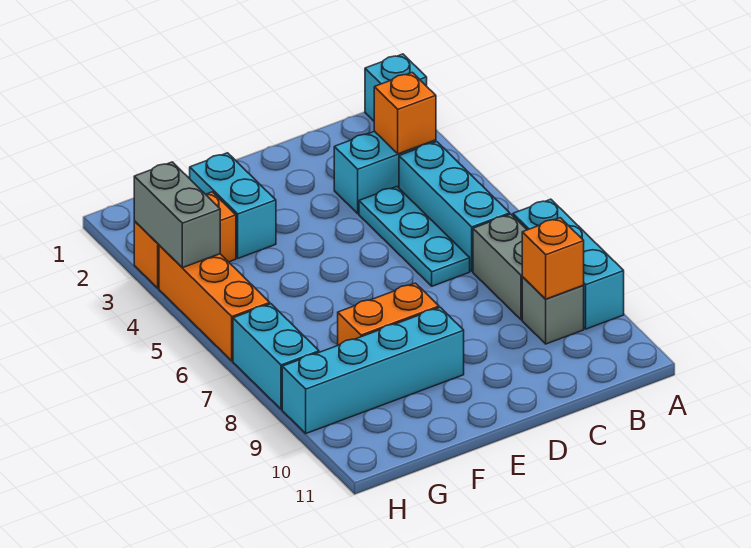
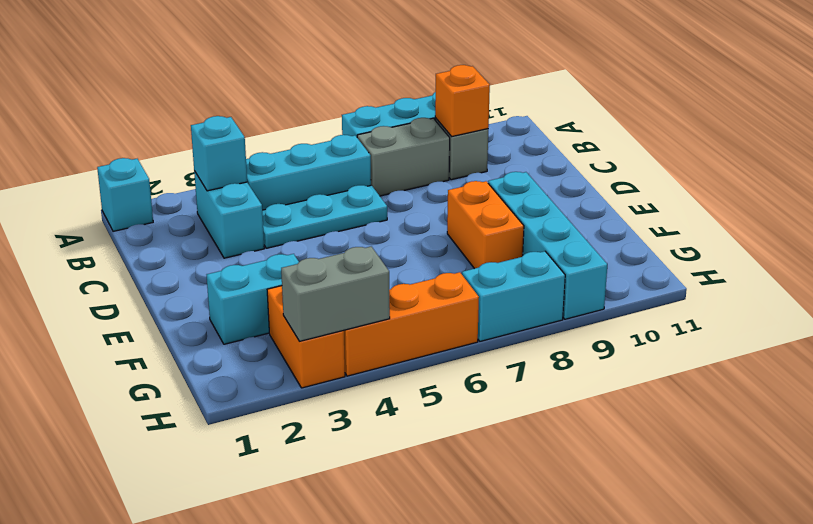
orange brick B3 level 2 -> cyan brick B3 level 2

